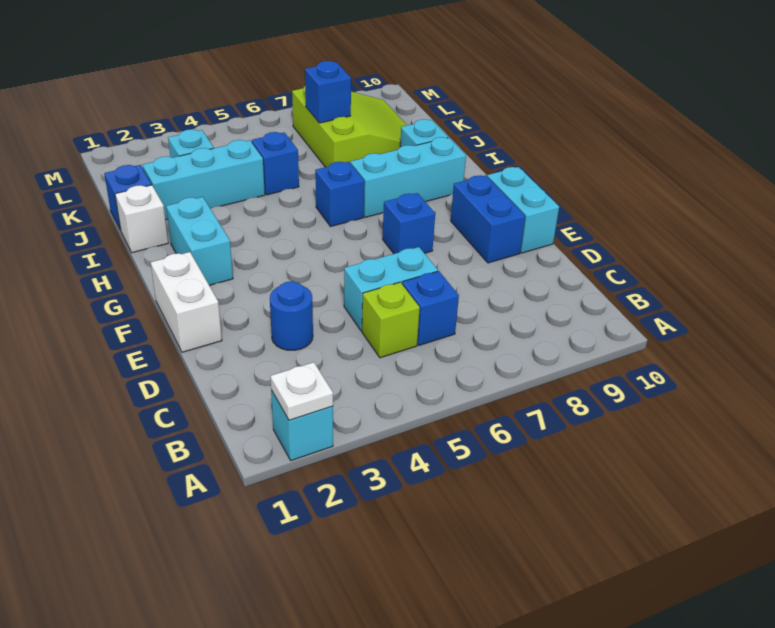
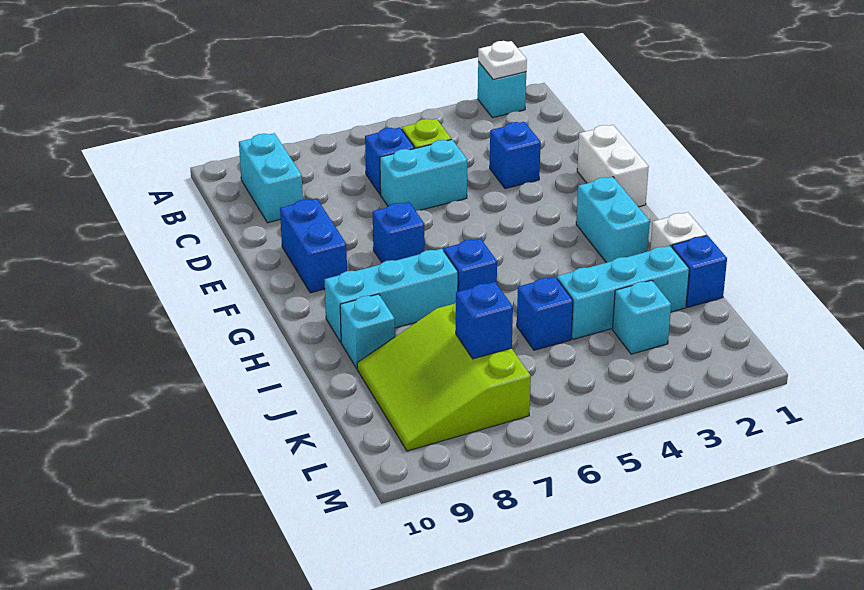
blue round brick D3 level 1 -> blue brick D3 level 1
cyan brick E10:F10 level 1 -> cyan brick B9:C9 level 1

